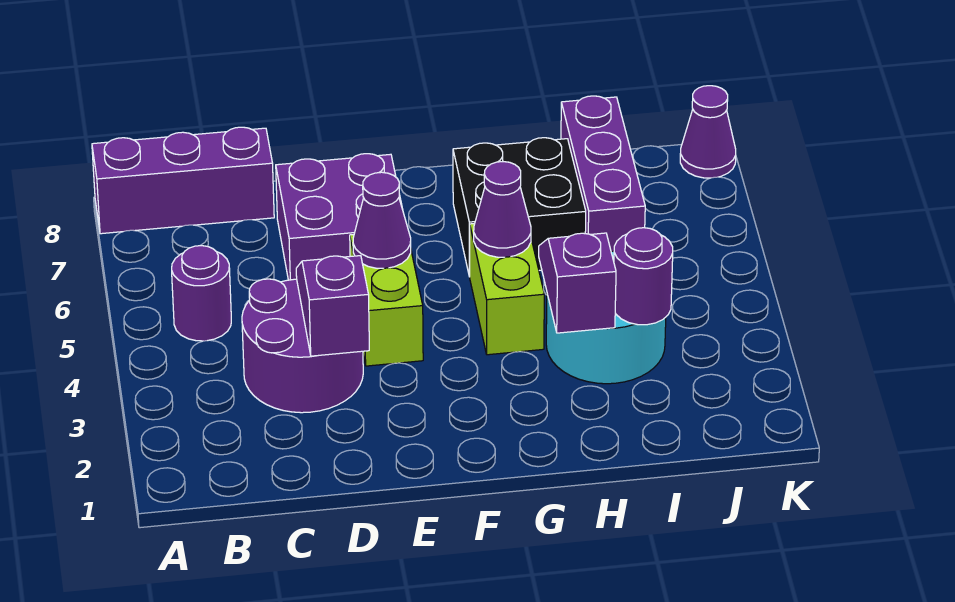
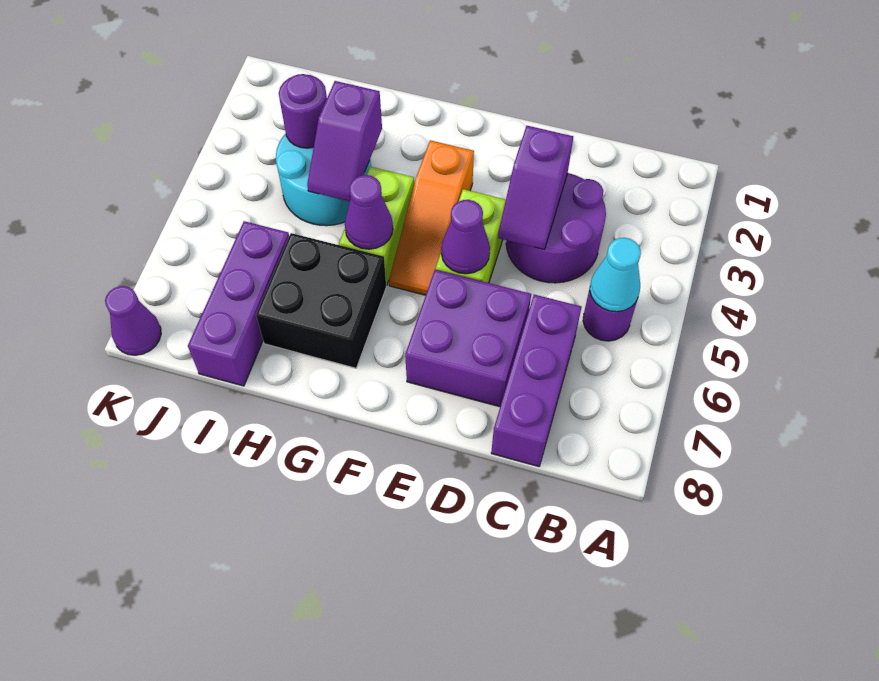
purple brick A8:C8 level 1 -> purple brick C6:C8 level 1
none -> cyan cone B5 level 2
none -> orange slope F3:F5 level 1 top 3

